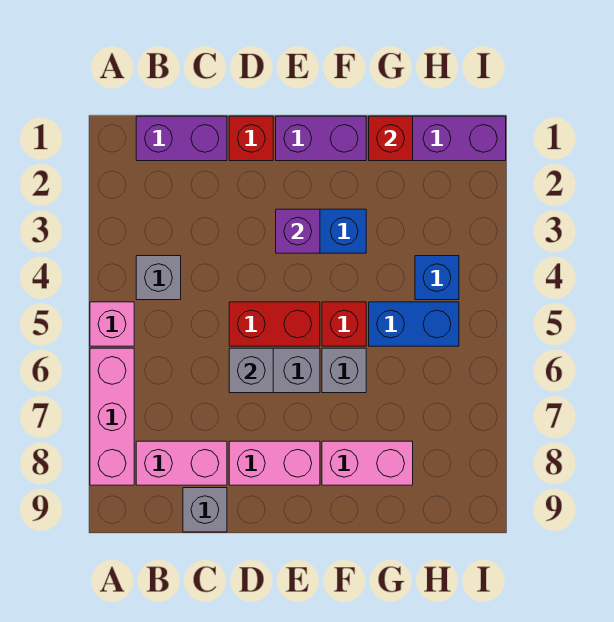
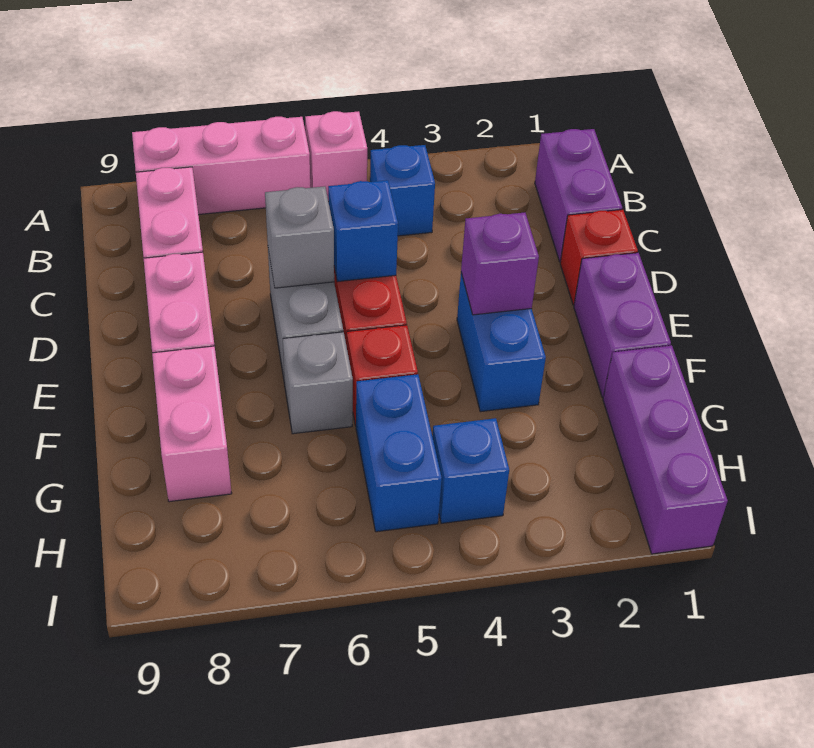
grey brick B4 level 1 -> blue brick B4 level 1
grey brick C9 level 1 -> none
none -> blue brick D5 level 2
red brick G1 level 2 -> none

